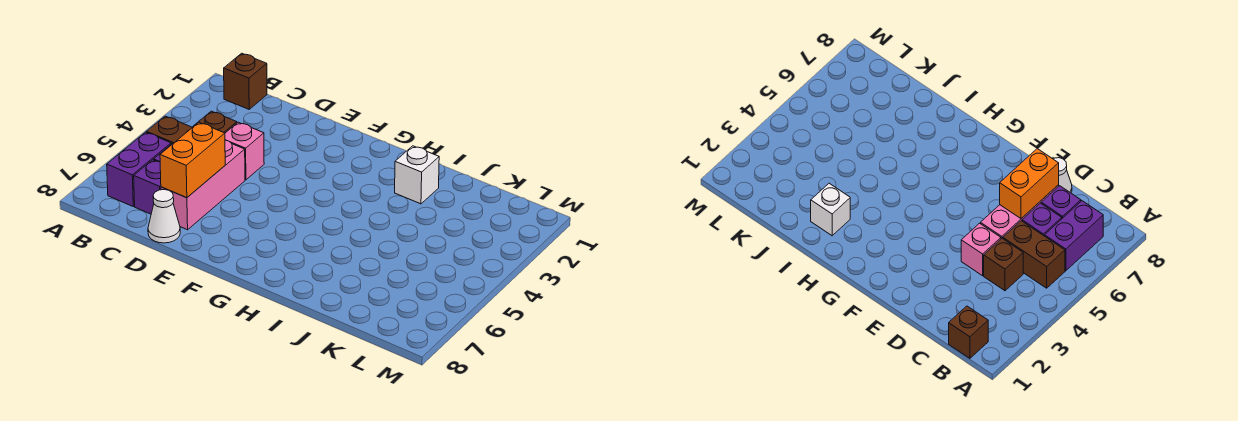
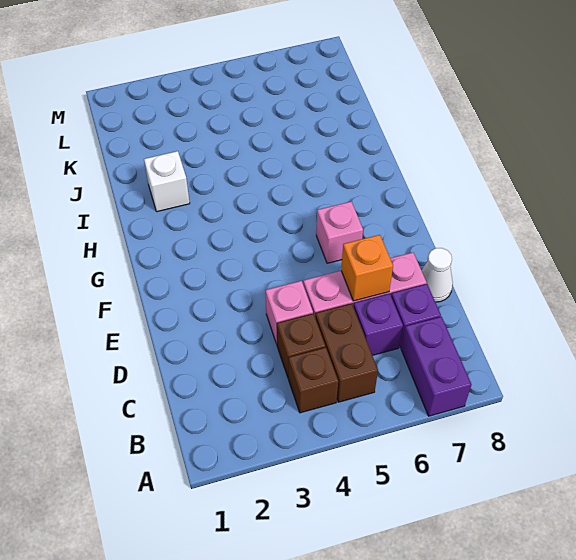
brown brick B1 level 1 -> brown brick B4 level 1
purple brick B6:B7 level 1 -> purple brick A7:B7 level 1
orange brick D6:D7 level 2 -> orange brick D6 level 2
none -> pink brick F6 level 1

